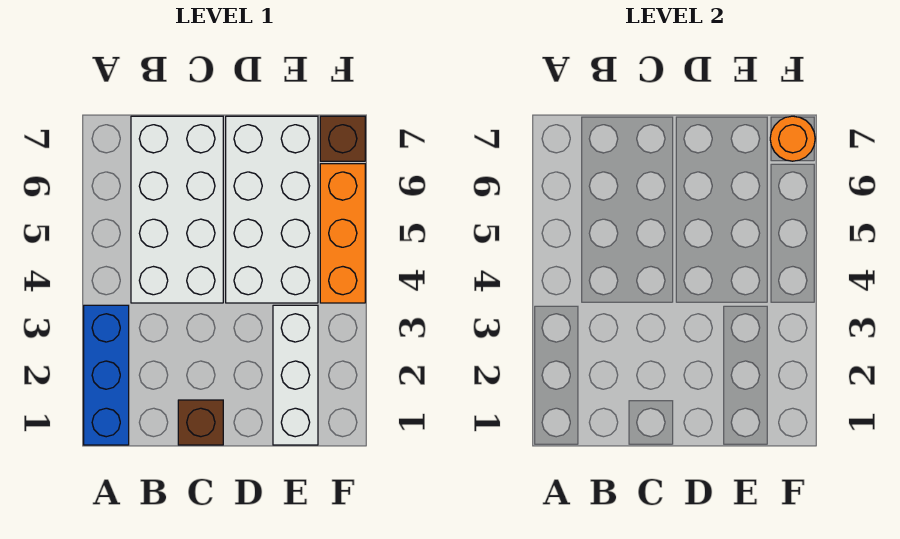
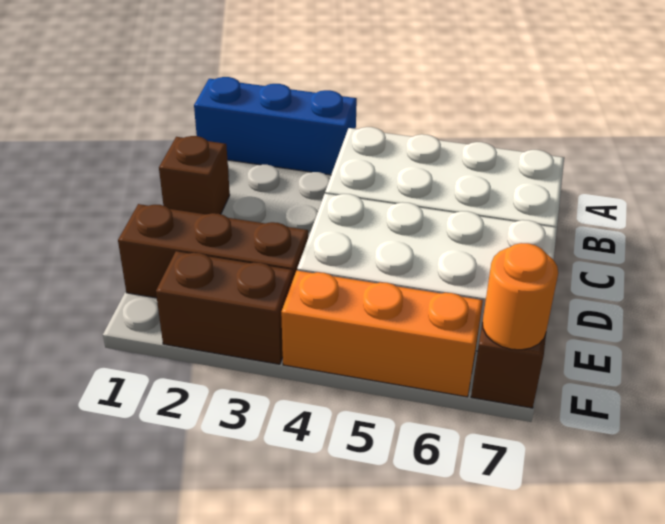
white brick E1:E3 level 1 -> brown brick E1:E3 level 1
none -> brown brick F2:F3 level 1

